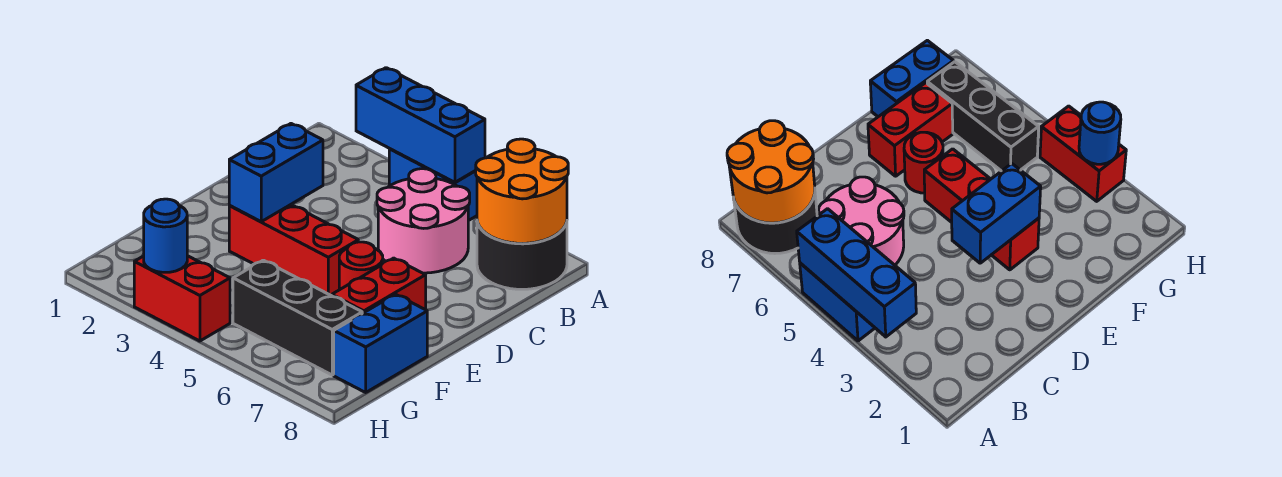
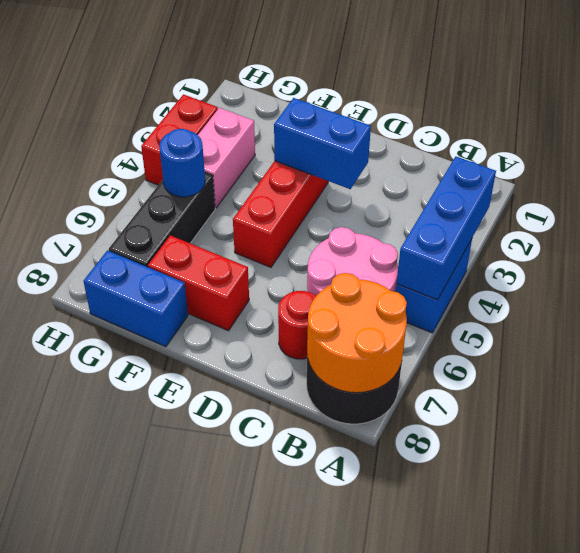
red round brick E6 level 1 -> red round brick C7 level 1
none -> pink brick G3:G4 level 1
blue round brick H3 level 2 -> blue round brick G5 level 2

